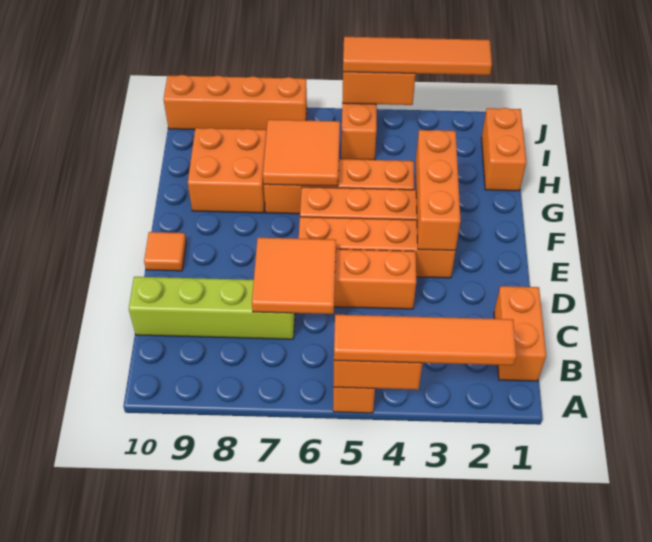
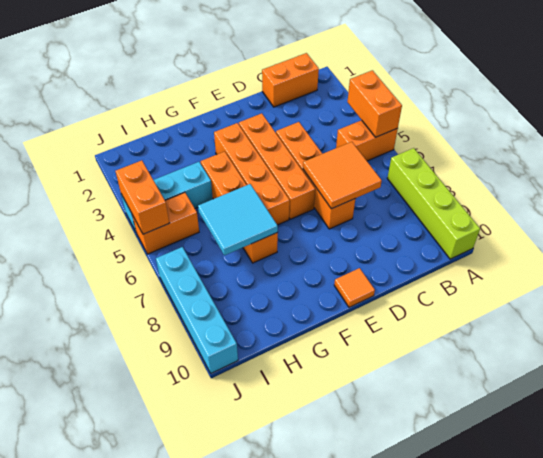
orange tile A2:A5 level 3 -> none
lime brick C7:C10 level 1 -> lime brick A7:A10 level 1
orange brick E3:G3 level 2 -> none
orange tile G6:H7 level 2 -> cyan tile G6:H7 level 2
orange brick G8:H9 level 1 -> none
orange brick H1:I1 level 1 -> none
none -> cyan brick H4:J4 level 1
orange tile J2:J5 level 3 -> none
orange brick J7:J10 level 1 -> cyan brick J7:J10 level 1

